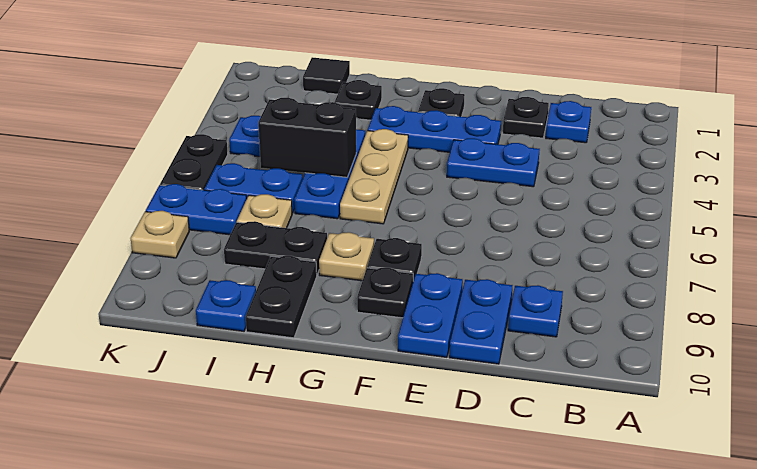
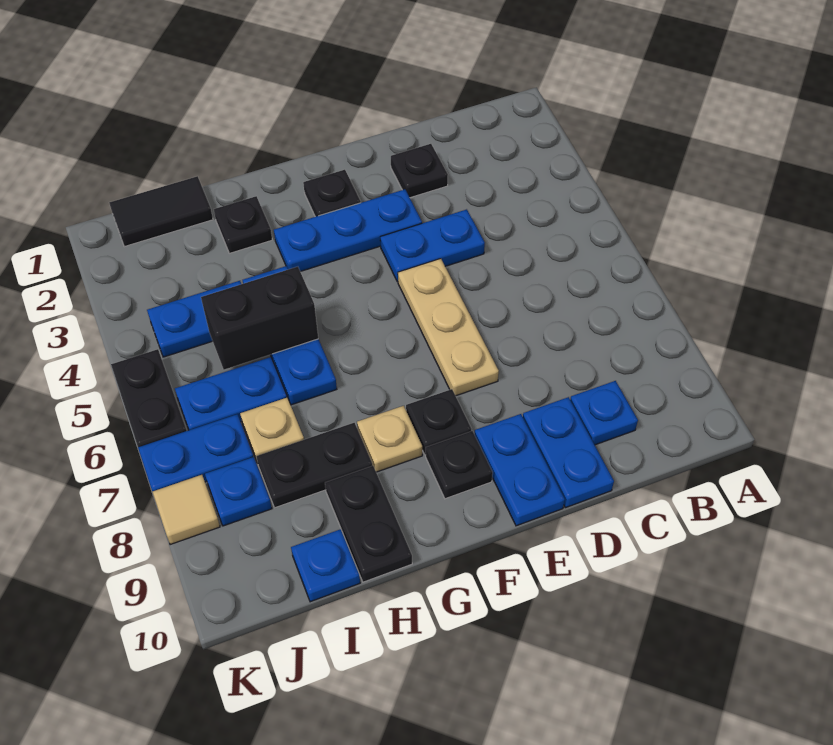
blue plate C2 level 1 -> blue plate J8 level 1
tan plate G4:G6 level 1 -> tan plate E5:E7 level 1
black tile I1 level 1 -> black tile I1:J1 level 1
tan plate K8 level 1 -> tan tile K8 level 1

